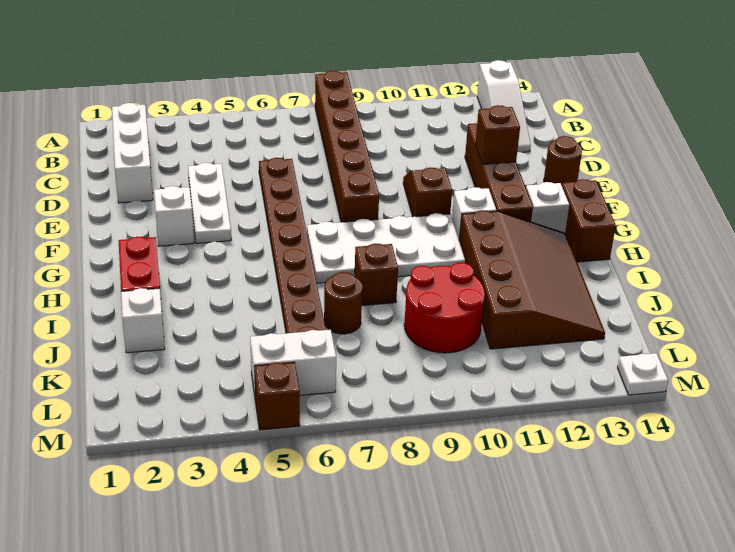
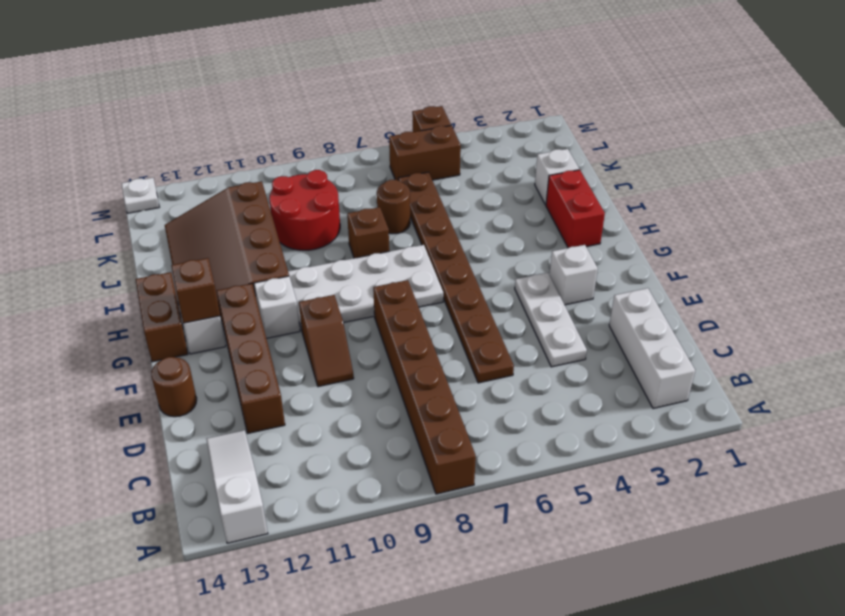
brown brick E12 level 2 -> brown brick G13 level 2
white brick L5:L6 level 1 -> brown brick L5:L6 level 1

